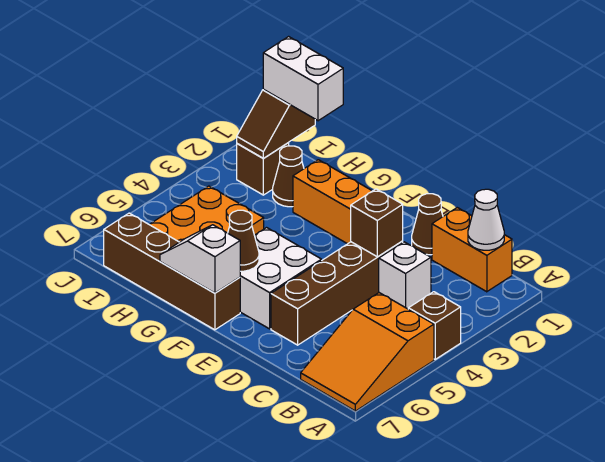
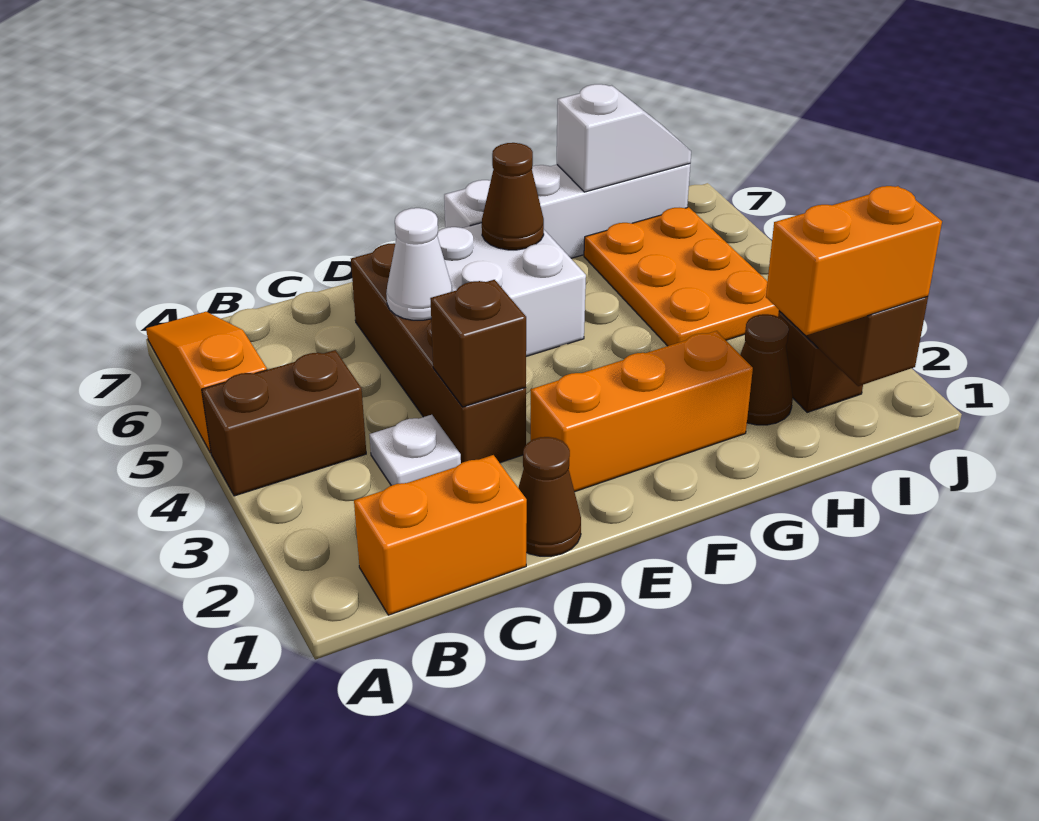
brown brick A4 level 1 -> brown brick A4:B4 level 1
orange slope A5:B7 level 1 top 5 -> orange slope A5:A7 level 1 top 5
white cone B1 level 2 -> white cone D5 level 2
white brick C3 level 1 -> white plate C3 level 1
brown brick F7:I7 level 1 -> white brick F7:I7 level 1
white slope F7:G7 level 2 top F -> white slope H7:I7 level 2 top H
white brick H1:I1 level 3 -> orange brick H1:I1 level 3

